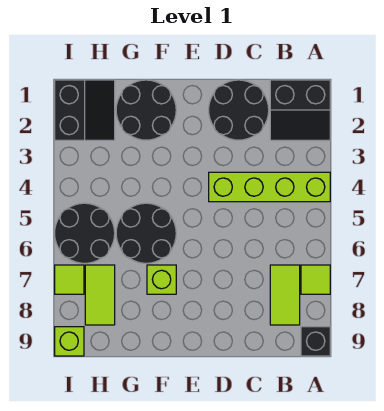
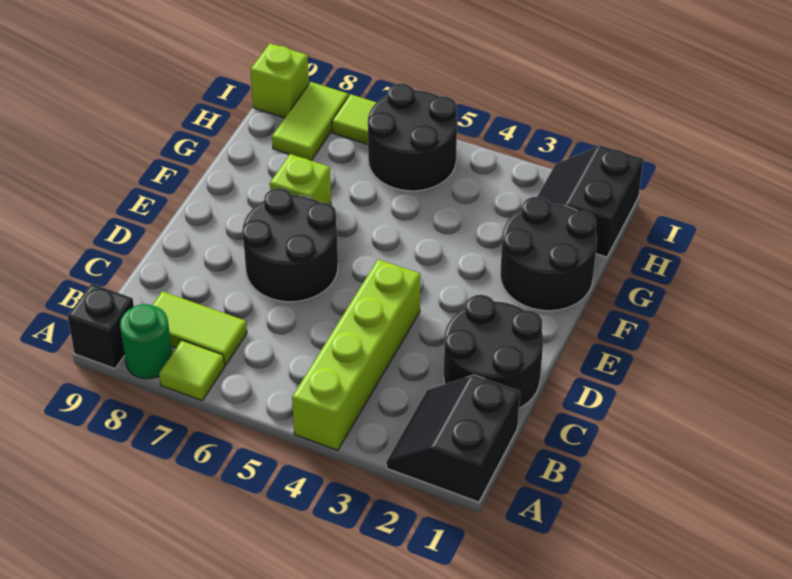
none -> green round brick A8 level 1
black round brick F5:G6 level 1 -> black round brick D6:E7 level 1
black slope H1:I2 level 1 top I -> black slope H1:I2 level 1 top 1
lime tile H7:H8 level 1 -> lime tile H8:I8 level 1

